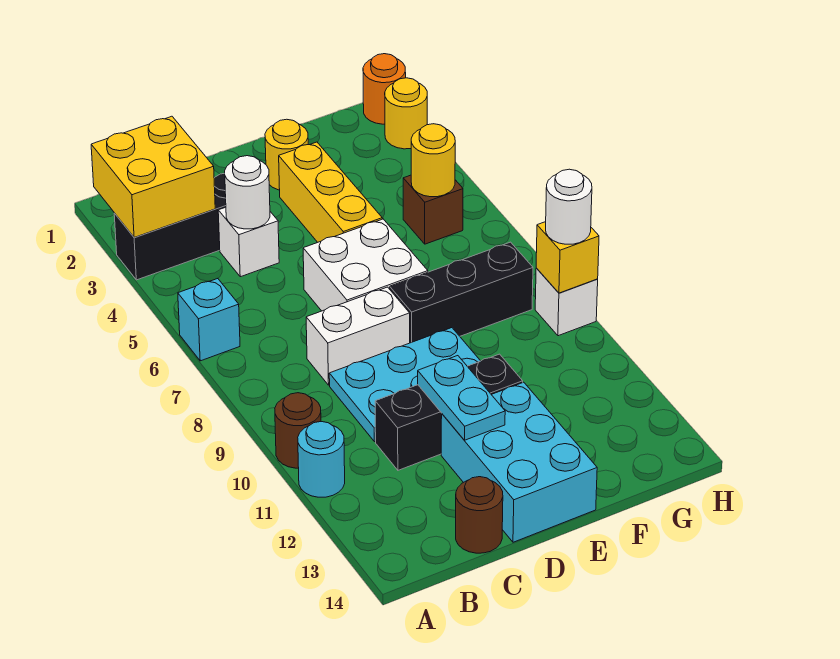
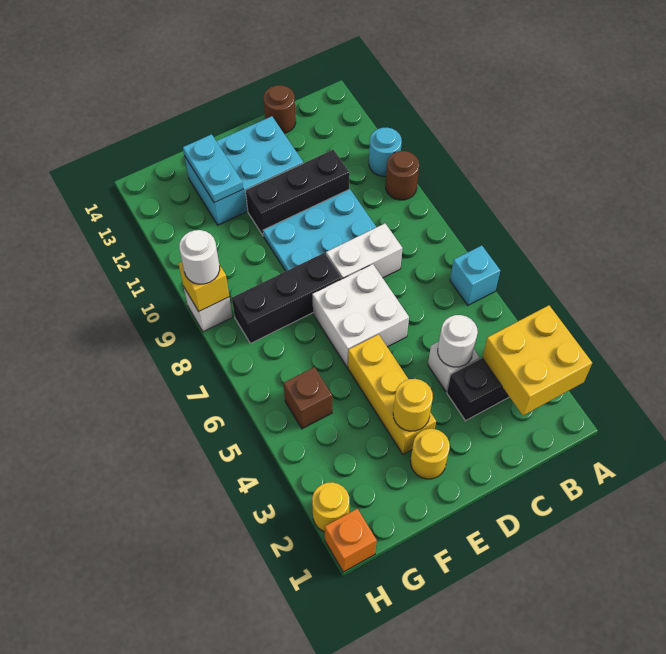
cyan plate D11:D12 level 2 -> cyan plate F12:F13 level 2
cyan brick D12:E14 level 1 -> cyan brick D12:F13 level 1
yellow round brick G5 level 2 -> yellow round brick E3 level 2
orange round brick H1 level 1 -> orange brick H1 level 1

